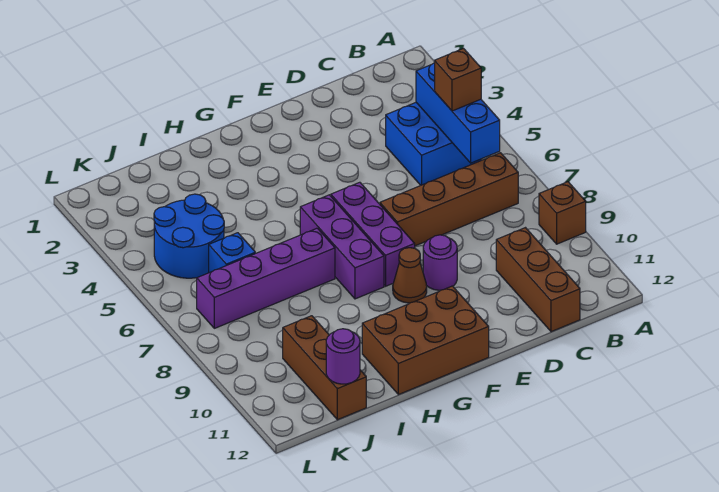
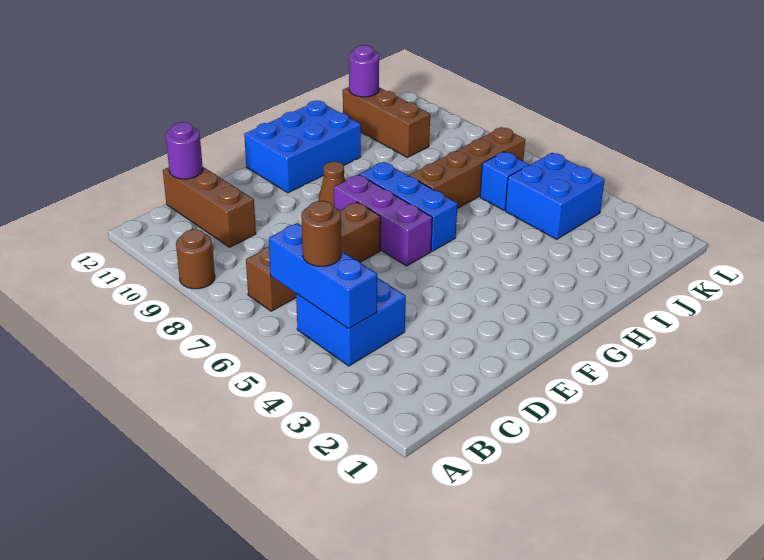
brown brick A9 level 1 -> brown round brick A9 level 1
brown brick B5 level 3 -> brown round brick B5 level 3
purple round brick E9 level 1 -> purple round brick C12 level 2
brown brick F11:H12 level 1 -> blue brick F11:H12 level 1
purple brick G6:G8 level 1 -> blue brick G6:G8 level 1
purple brick H7:K7 level 1 -> brown brick H7:K7 level 1
blue round brick J4:K5 level 1 -> blue brick J4:K5 level 1

